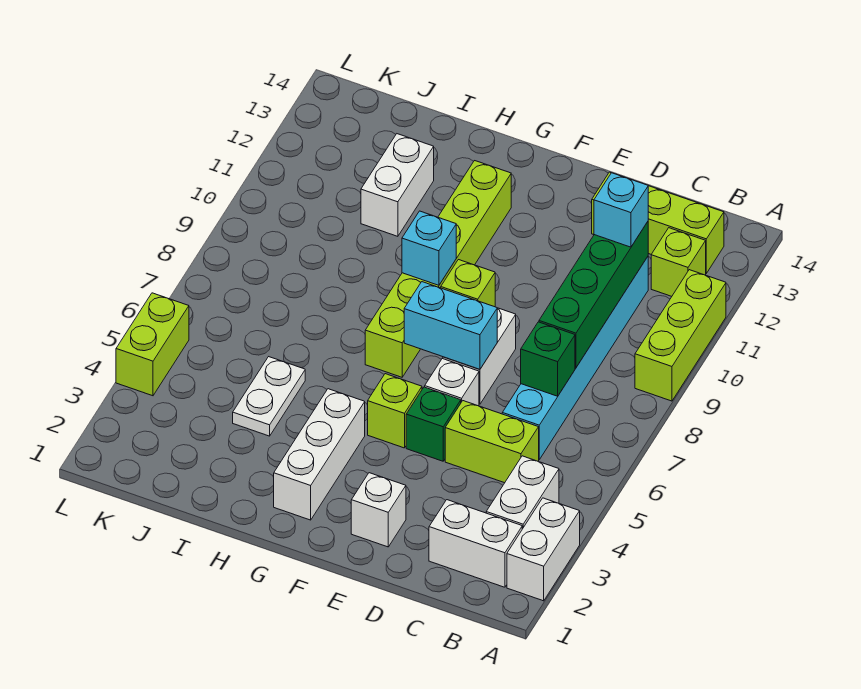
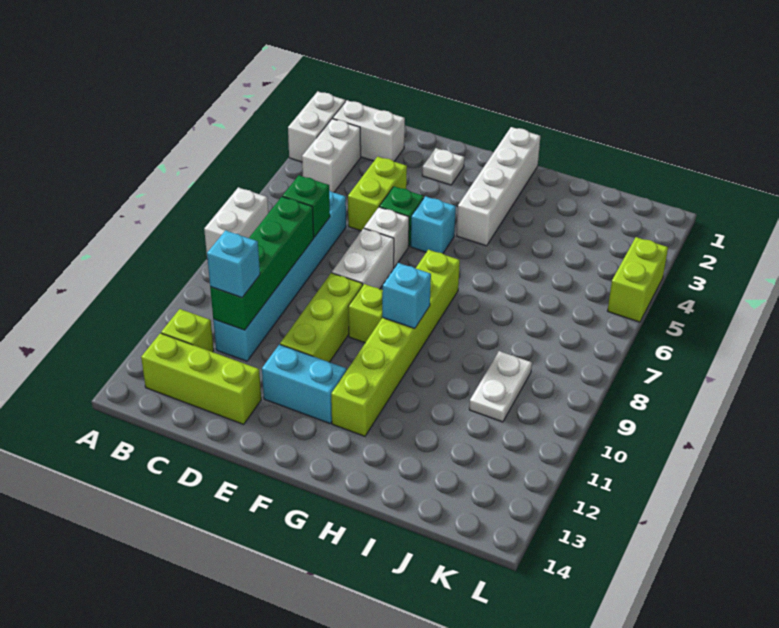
lime brick A9:A11 level 1 -> lime brick E9:E11 level 1
lime brick C5:D5 level 1 -> lime brick D4:D5 level 1
white brick E2 level 1 -> white plate E2 level 1
cyan brick E7:F7 level 2 -> cyan brick E12:F12 level 1
lime brick F5 level 1 -> cyan brick F5 level 1
white brick G2:G4 level 1 -> white brick G1:G4 level 1
white plate I4:I5 level 1 -> white plate J9:J10 level 1
white brick I11:I12 level 1 -> white brick A7:A8 level 1

